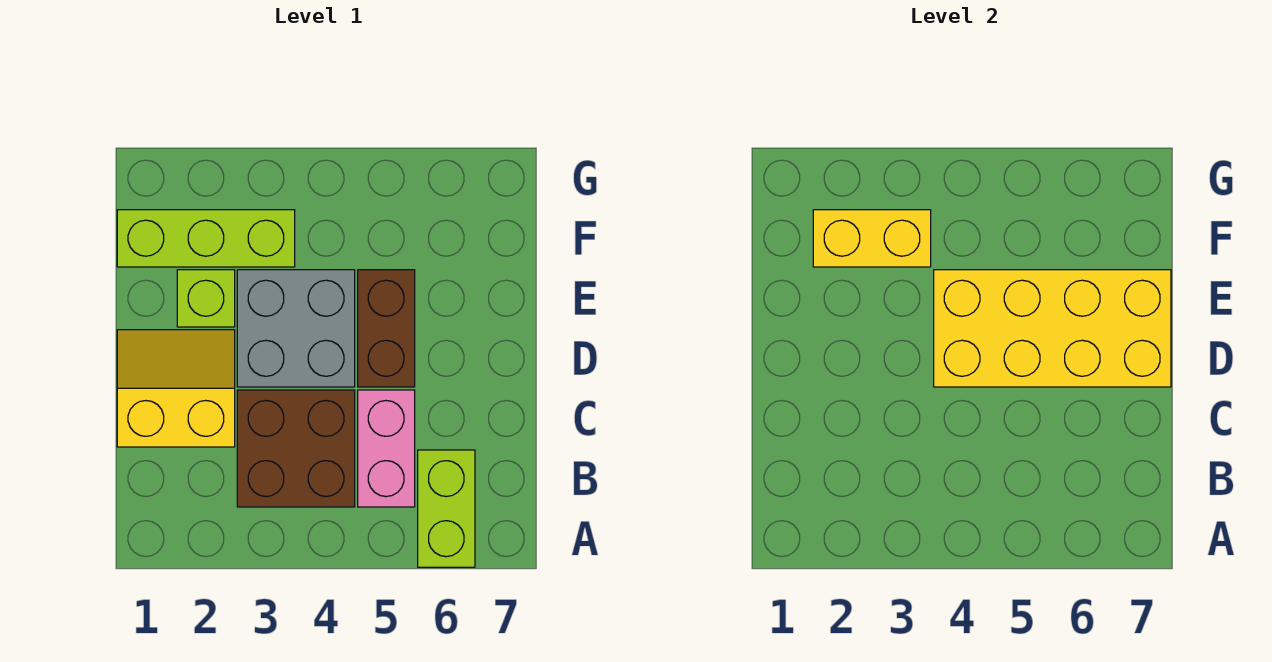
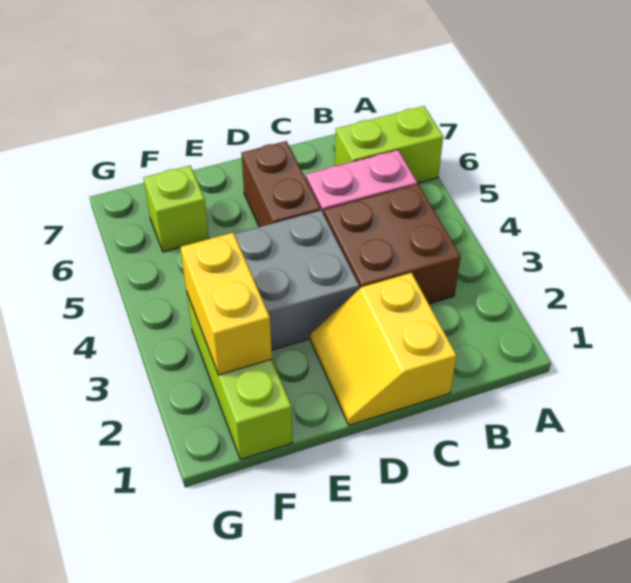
yellow brick D4:E7 level 2 -> none
brown brick D5:E5 level 1 -> brown brick D5:D6 level 1
lime brick E2 level 1 -> lime brick F6 level 1

